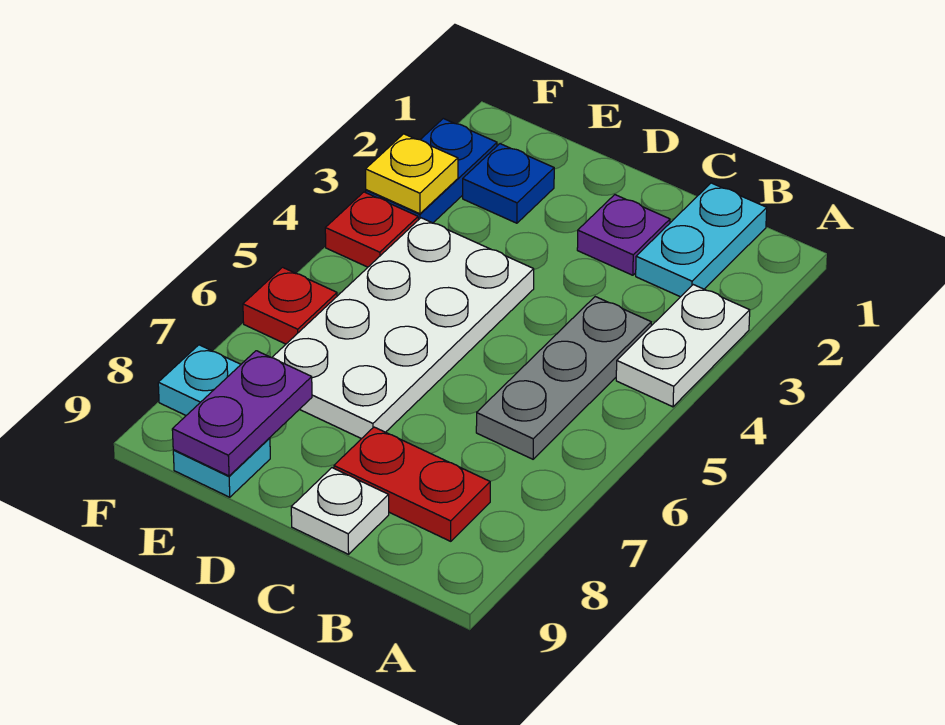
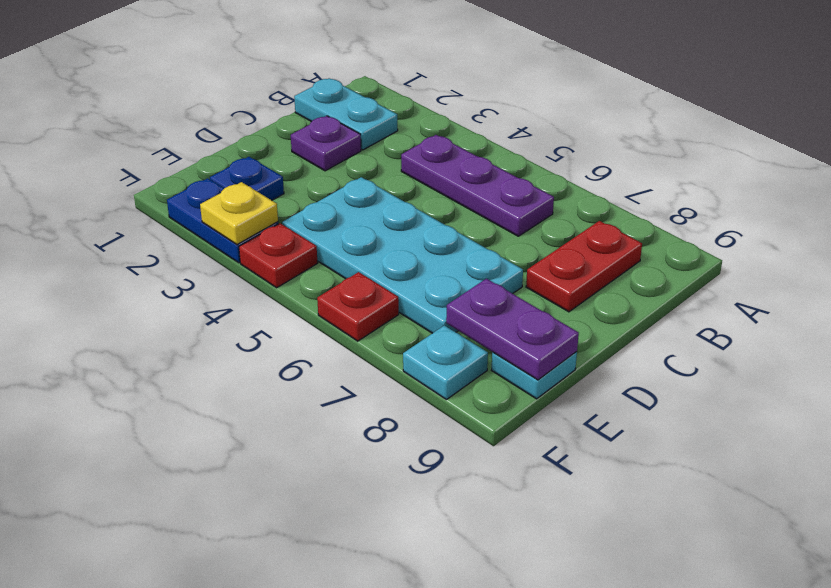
white plate A3:A4 level 1 -> none
grey plate B4:B6 level 1 -> purple plate B4:B6 level 1
white plate C9 level 1 -> none
white plate D4:E7 level 1 -> cyan plate D4:E7 level 1

